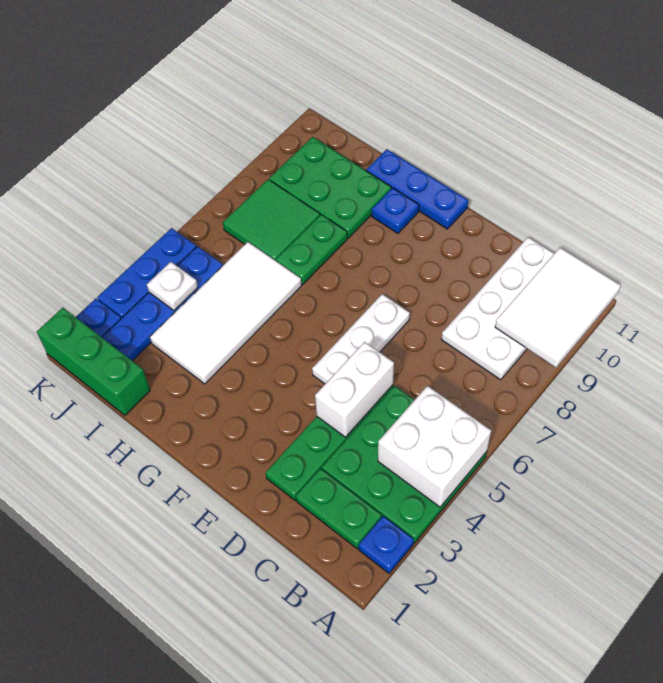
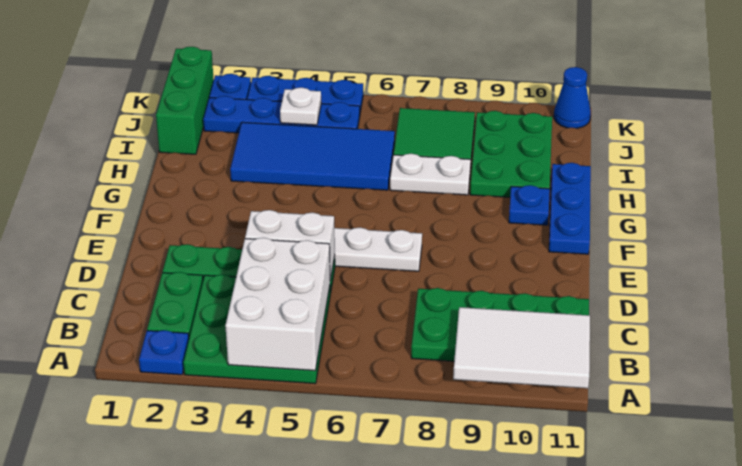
white brick A4:B5 level 2 -> white brick A4:C5 level 2
white plate B8:C11 level 1 -> green plate B8:C11 level 1
white tile H3:I6 level 1 -> blue tile H3:I6 level 1
green plate H7:H8 level 1 -> white plate H7:H8 level 1
none -> blue cone K11 level 1

